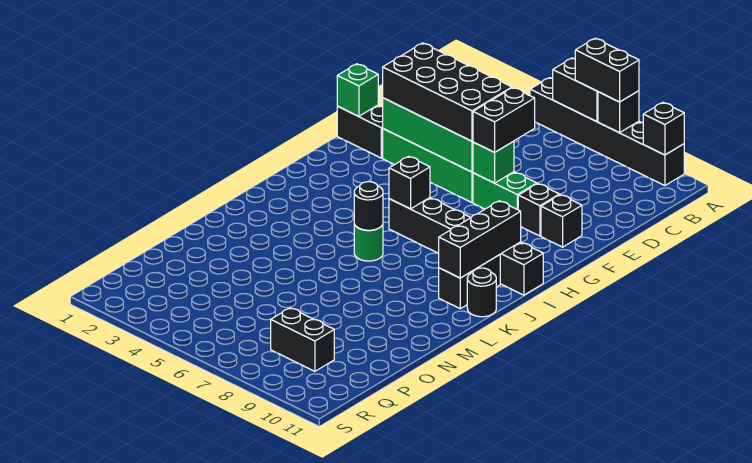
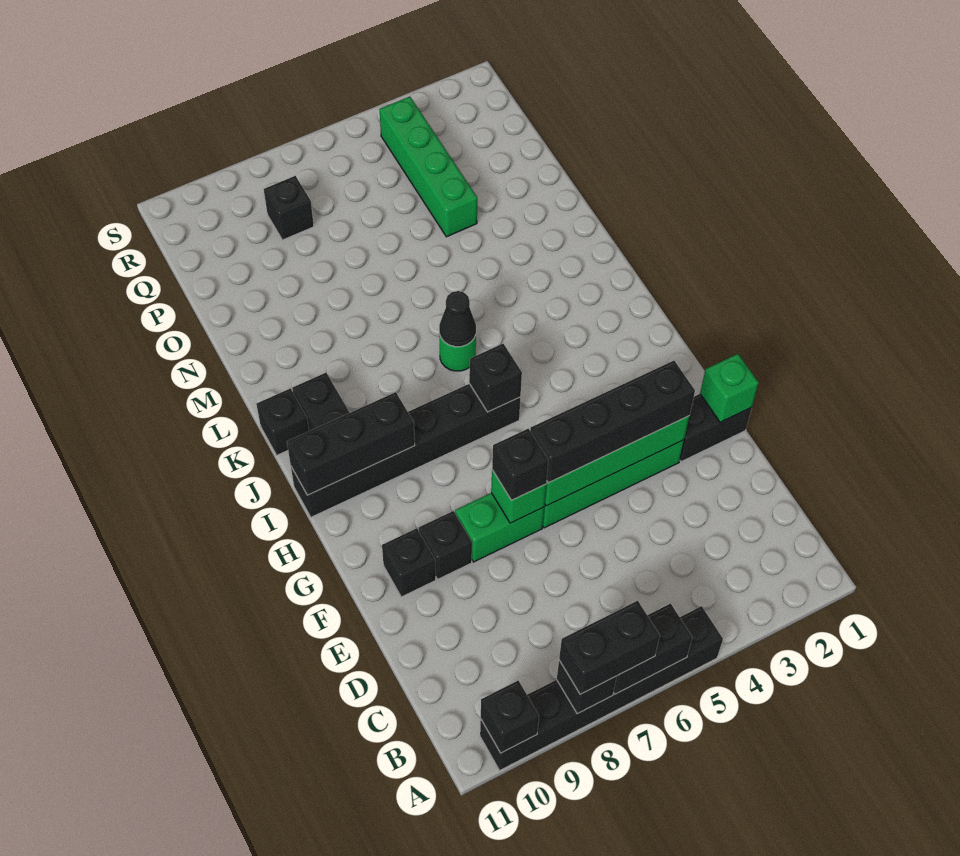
black brick E3:F6 level 3 -> black brick F3:F6 level 3
black brick E7:F7 level 3 -> black brick F7 level 3
black brick I10:K10 level 2 -> black brick I9:I11 level 2
black round brick K6 level 2 -> black cone K6 level 2
black round brick K11 level 1 -> black brick K11 level 1
none -> green brick O4:R4 level 1
black brick Q8:Q9 level 1 -> black brick Q8 level 1

